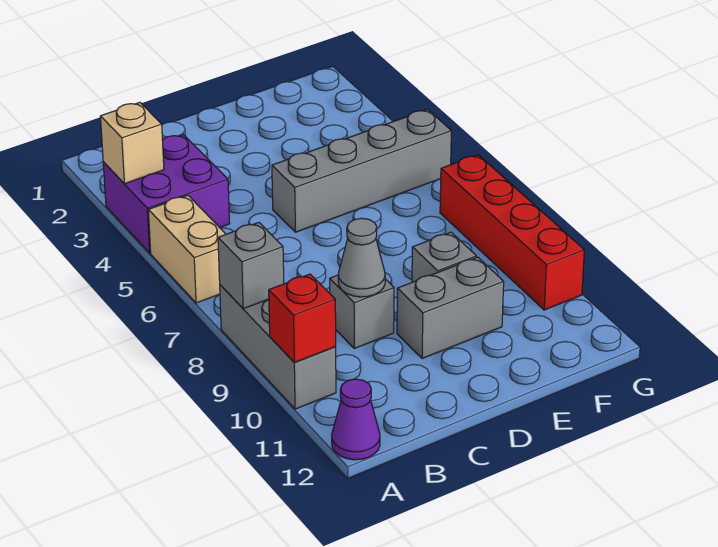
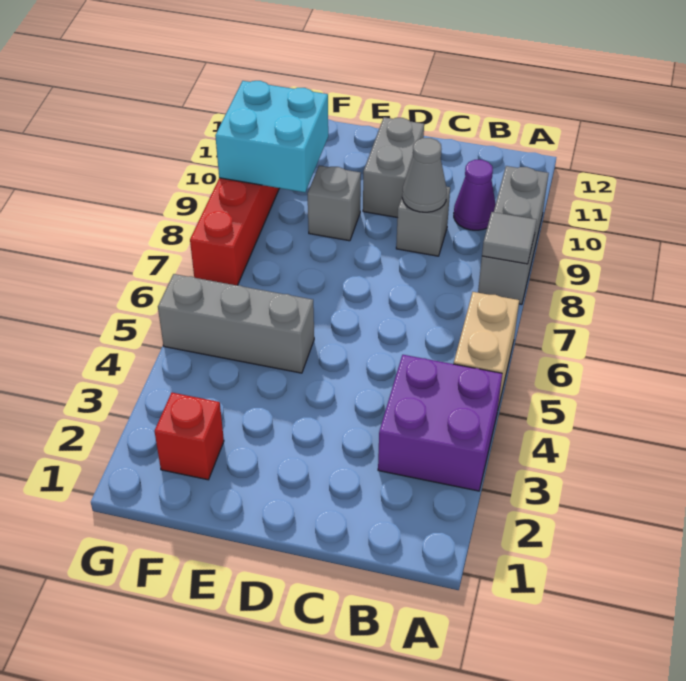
tan brick A3 level 2 -> none
grey brick A8 level 2 -> grey tile A8 level 2
red brick A10 level 2 -> red brick F2 level 1
purple cone A12 level 1 -> purple cone B10 level 1
grey brick D5:G5 level 1 -> grey brick E5:G5 level 1
grey brick D10:E10 level 1 -> grey brick D10:D11 level 1
none -> cyan brick F9:G10 level 2

